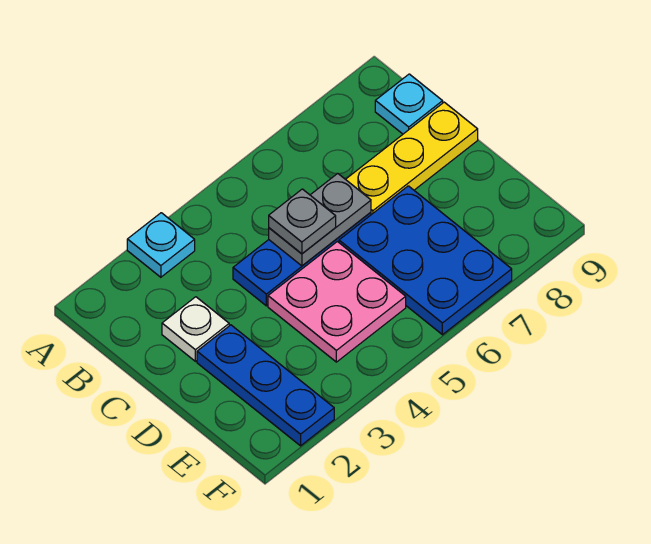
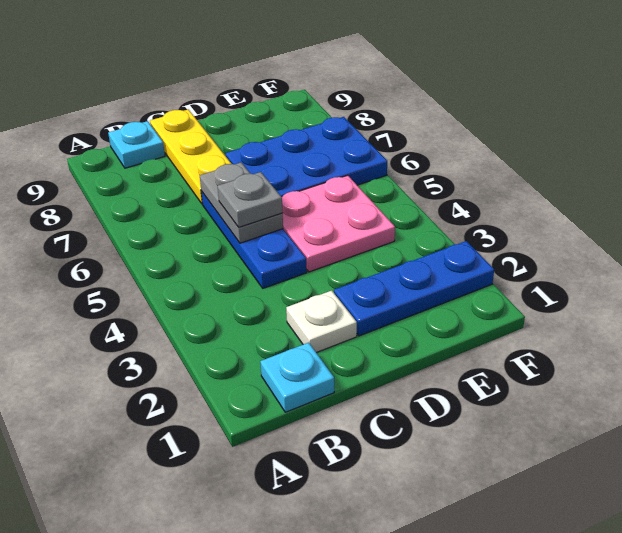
cyan plate A3 level 1 -> cyan plate B1 level 1

